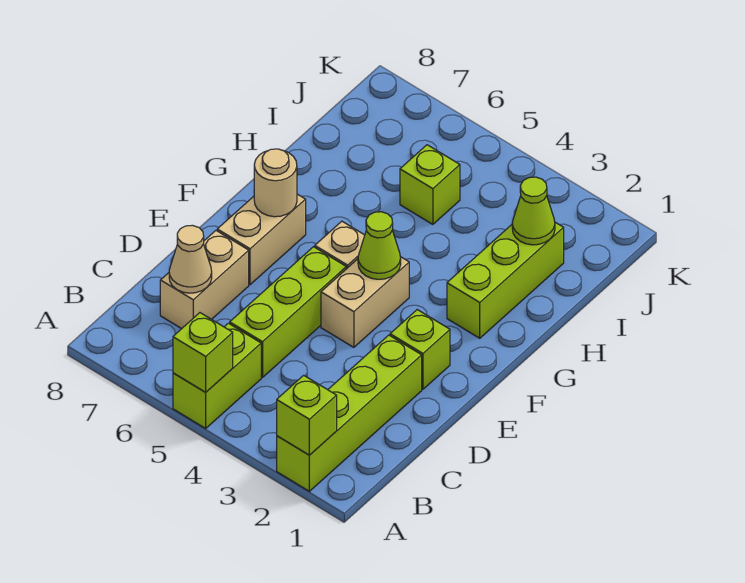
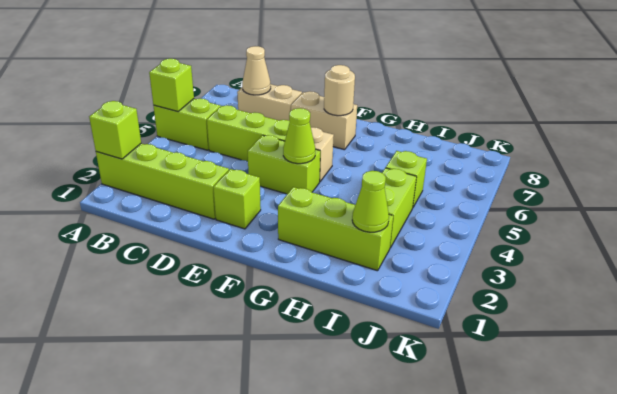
tan brick E4:F4 level 1 -> lime brick E4:F4 level 1
none -> lime brick I3:I4 level 1

